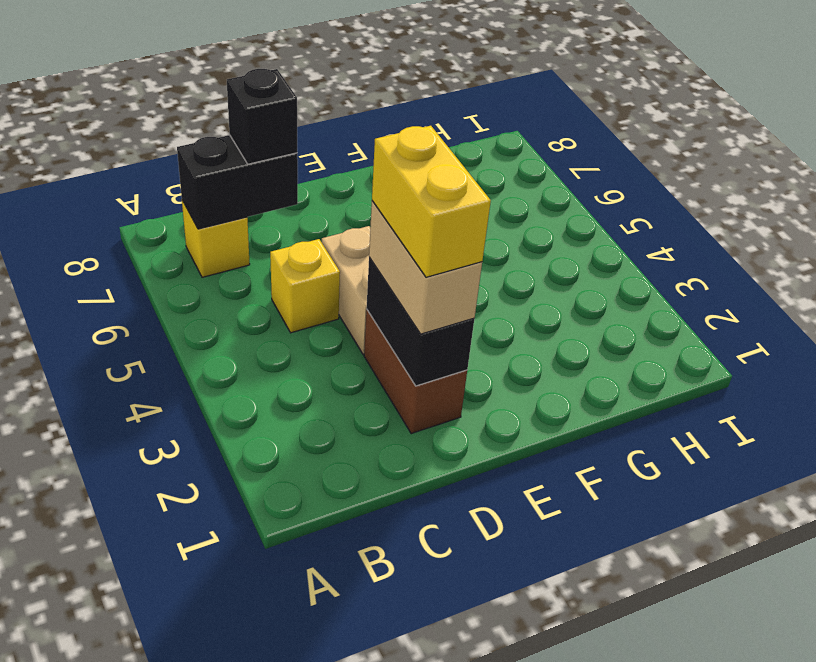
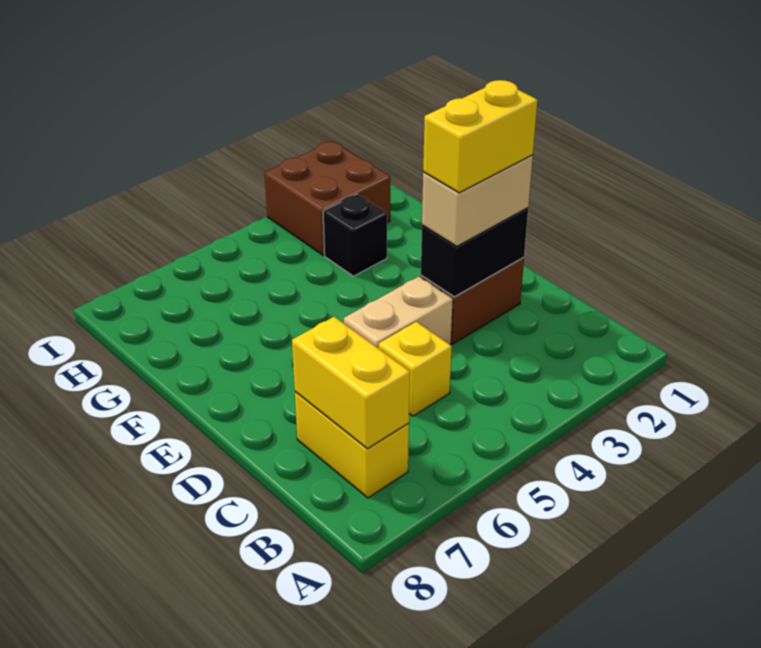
yellow brick B7 level 1 -> yellow brick B7:C7 level 1
black brick B7:C7 level 2 -> yellow brick B7:C7 level 2
black brick C7 level 3 -> black brick G3 level 1
none -> brown brick H2:I3 level 1

